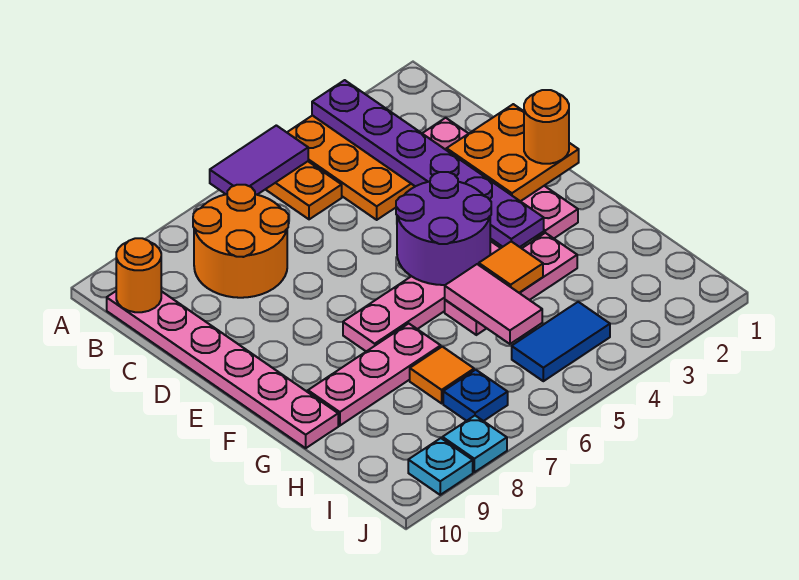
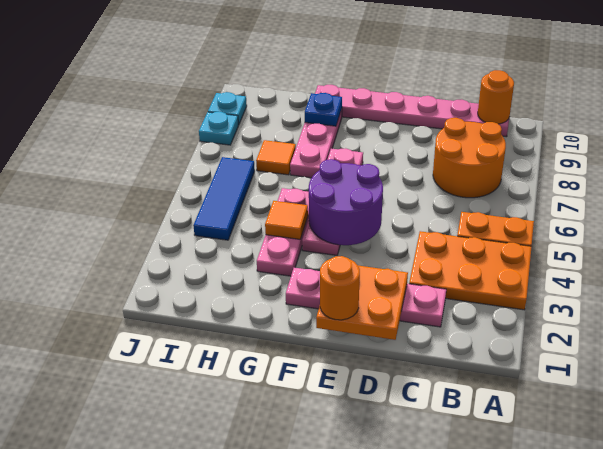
purple plate A3:F3 level 2 -> none
purple tile A5:A6 level 2 -> none
pink tile G5:H5 level 2 -> none
blue tile I4:I5 level 1 -> blue tile I4:I6 level 1
blue plate I7 level 1 -> blue plate G9 level 2

